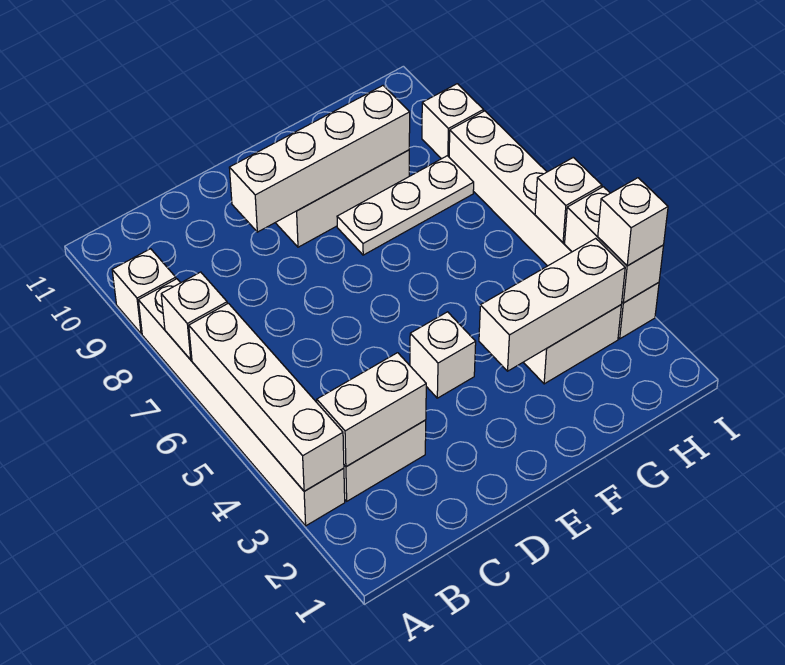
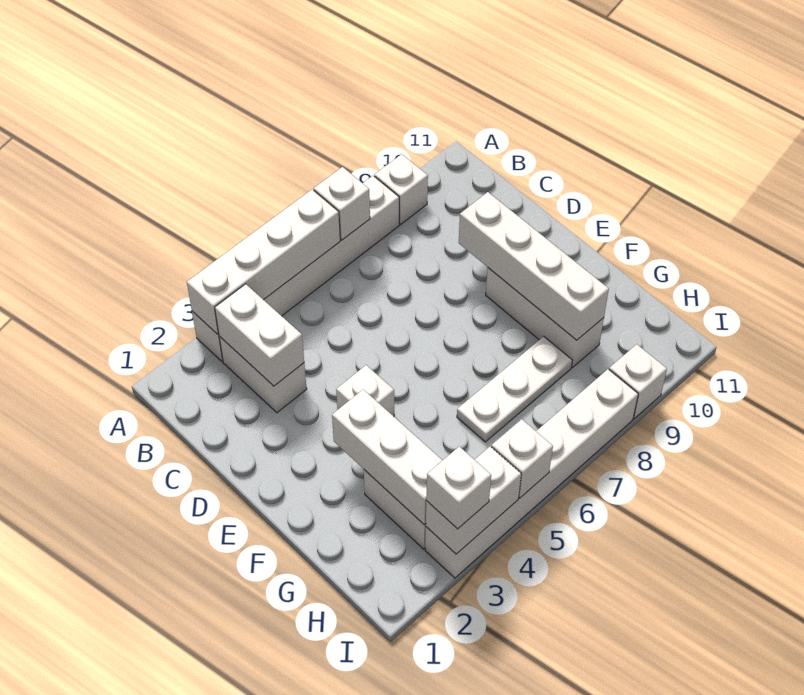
white plate F8:H8 level 1 -> white plate G6:G8 level 1

